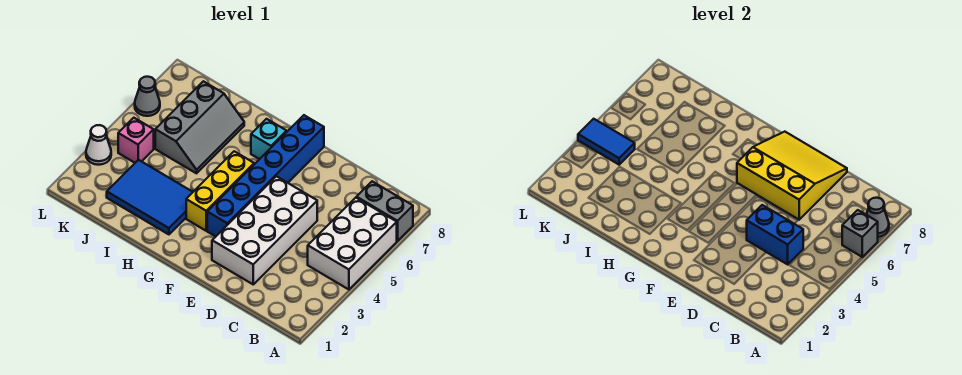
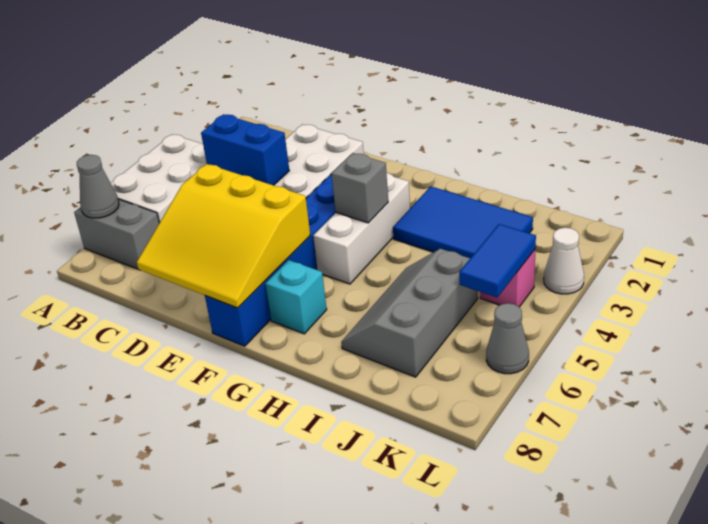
grey brick A6 level 2 -> grey brick G4 level 2
yellow brick G3:G5 level 1 -> white brick G3:G5 level 1
blue tile K4:L4 level 2 -> blue tile K4:K5 level 2

